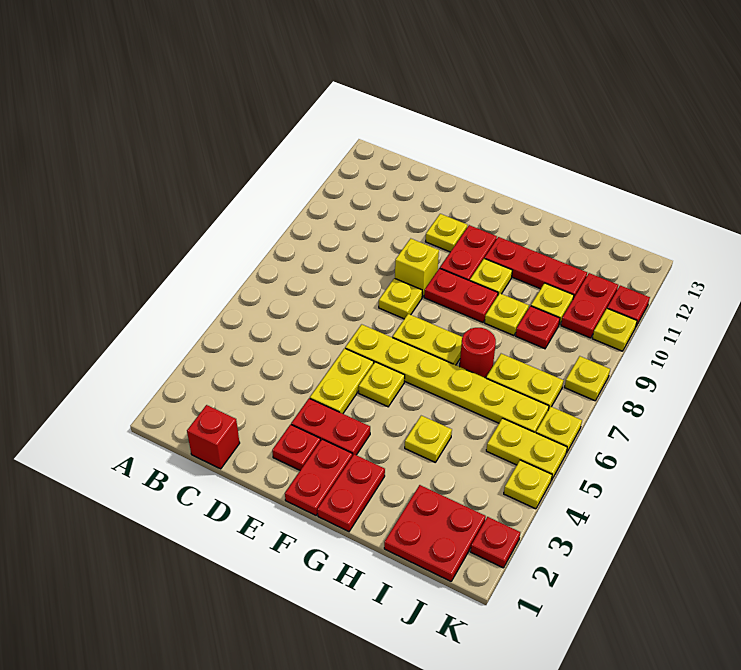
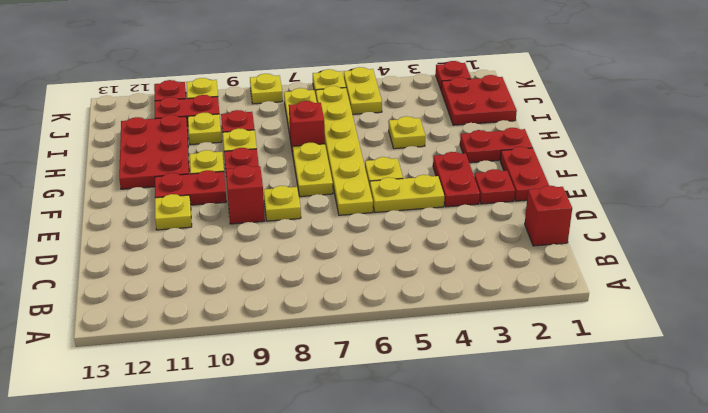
yellow brick E9 level 1 -> red brick E9 level 1
red plate F1:F2 level 1 -> red plate E1:F1 level 1
red plate G11:I11 level 1 -> red plate G11:I12 level 1
red round brick H7 level 1 -> red brick H7 level 1
yellow plate K4 level 1 -> none

